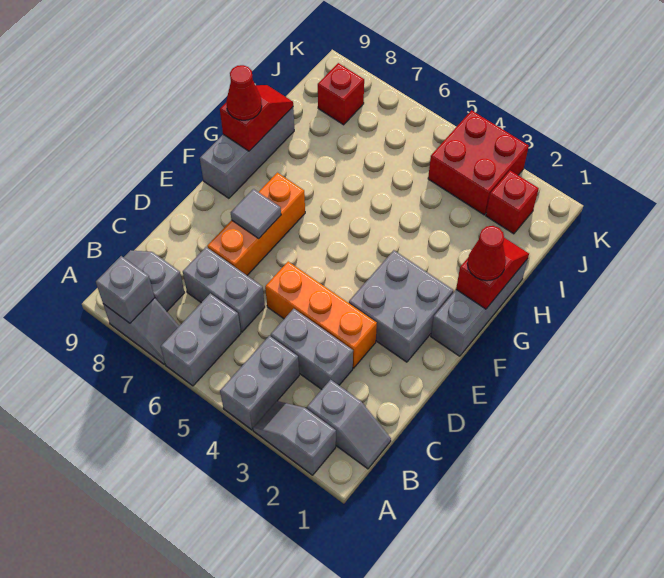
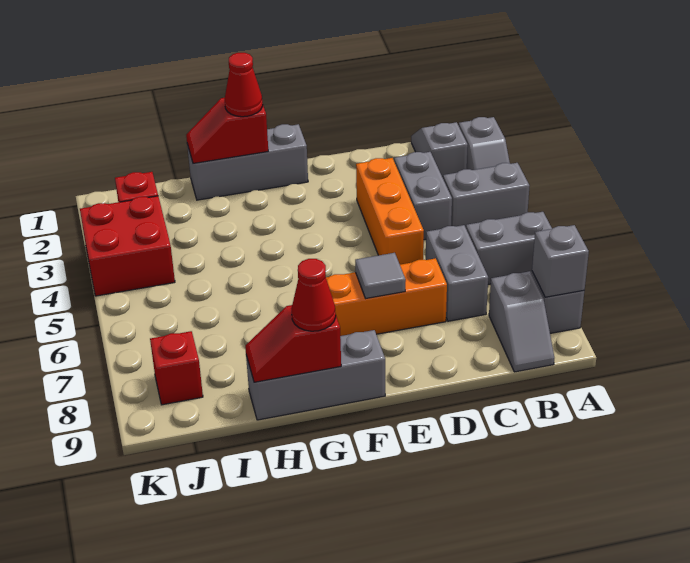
grey brick E2:F3 level 1 -> none

